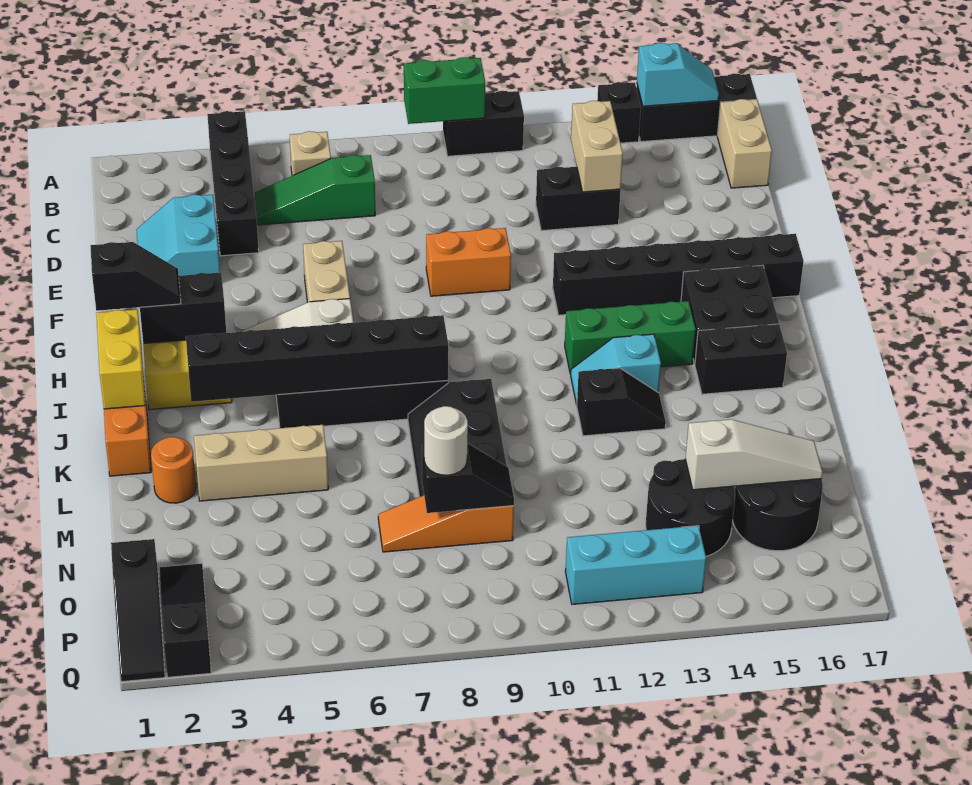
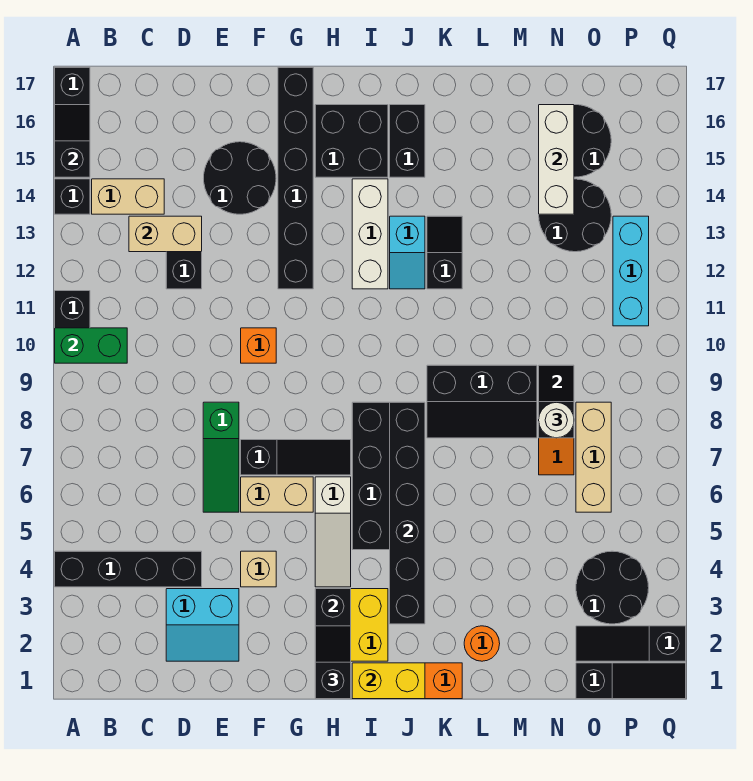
green brick A9:A10 level 2 -> green brick A10:B10 level 2
cyan slope A15:A16 level 2 top 15 -> black slope A15:A16 level 2 top 15
tan brick B6 level 1 -> tan brick F4 level 1
tan brick B17:C17 level 1 -> tan brick B14:C14 level 1
green slope C5:C7 level 1 top 7 -> green slope E6:E8 level 1 top 8
none -> black round brick E14:F15 level 1
none -> black slope F7:H7 level 1 top F
orange brick F9:F10 level 1 -> orange brick F10 level 1
green brick I12:I14 level 1 -> white brick I12:I14 level 1
tan brick L3:L5 level 1 -> tan brick O6:O8 level 1
white slope N14:N16 level 2 top 14 -> white brick N14:N16 level 2
none -> black round brick O3:P4 level 1

